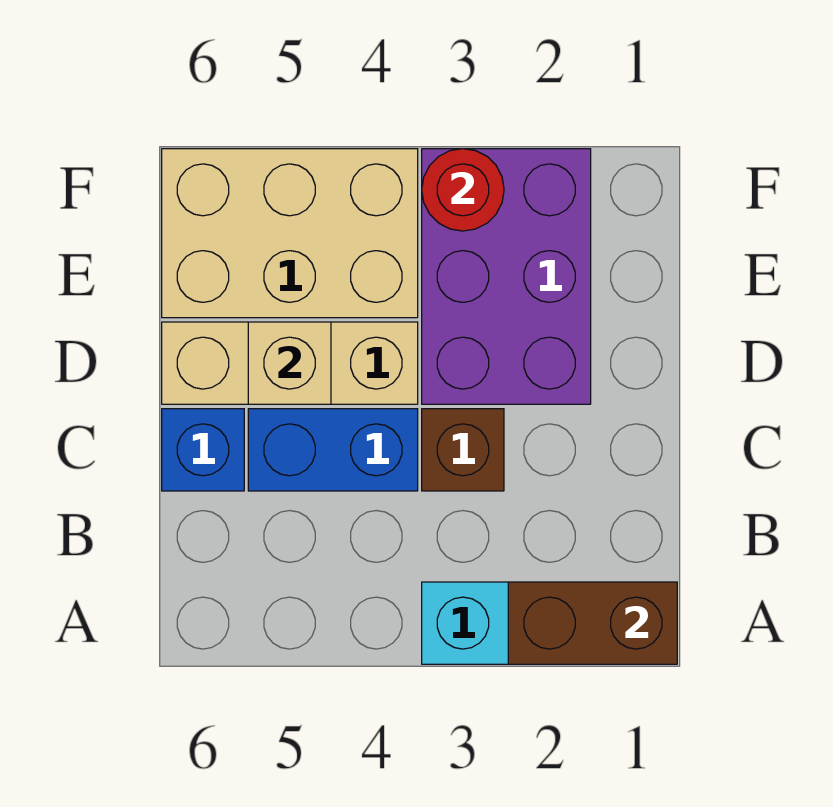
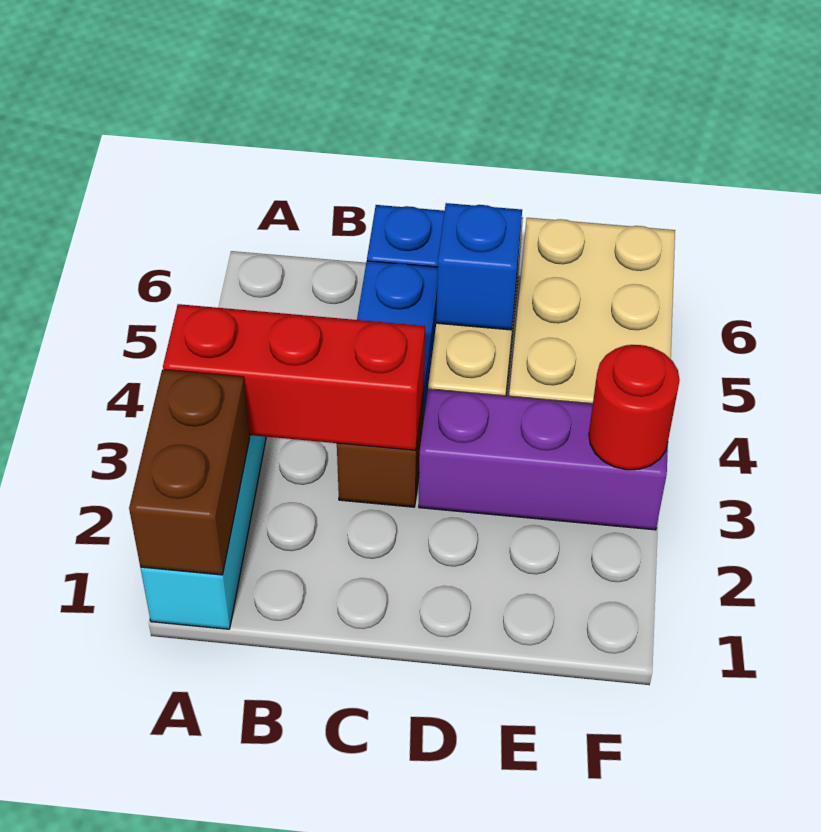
none -> red brick A3:C3 level 2
purple brick D2:F3 level 1 -> purple brick D3:F3 level 1
tan brick D5 level 2 -> blue brick D5 level 2

